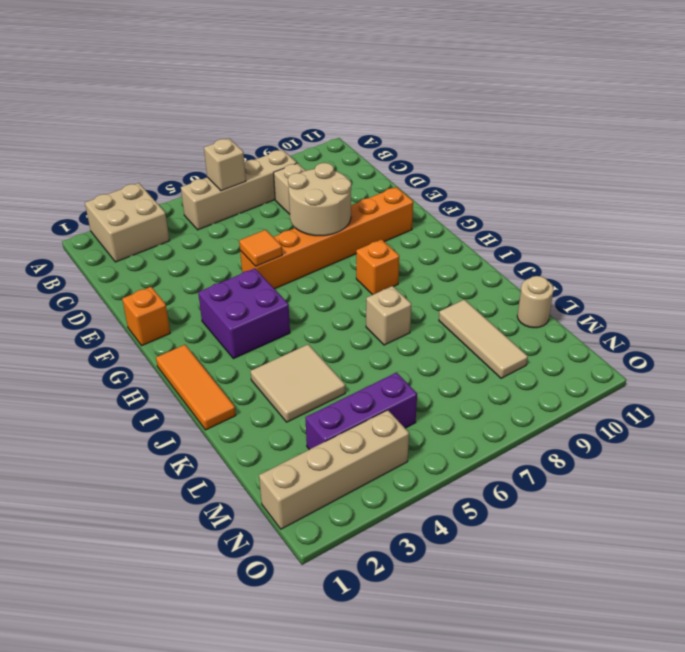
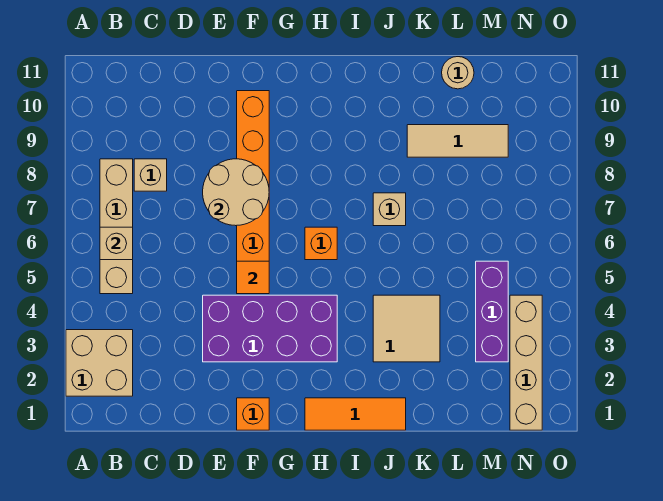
purple brick G3:H4 level 1 -> purple brick E3:H4 level 1
orange brick H8 level 1 -> orange brick H6 level 1

